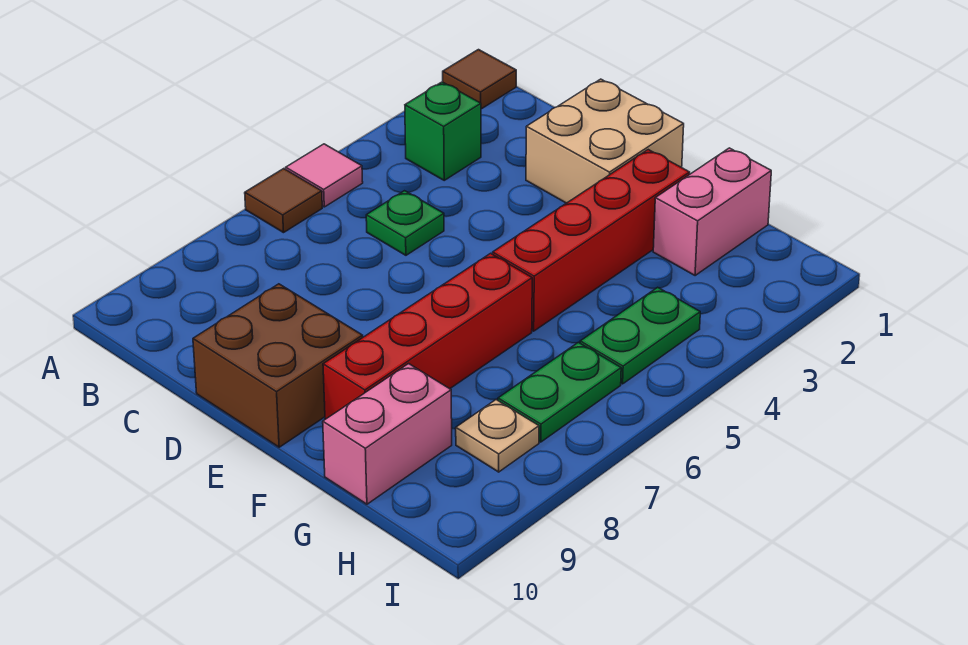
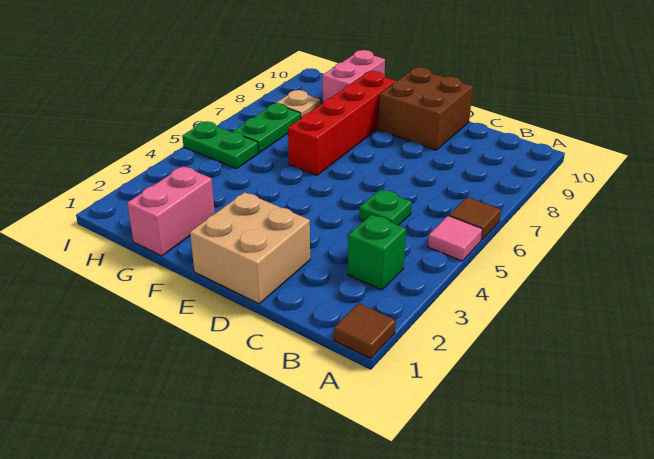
red brick F2:F5 level 1 -> none
green plate H4:H5 level 1 -> green plate H5:I5 level 1

